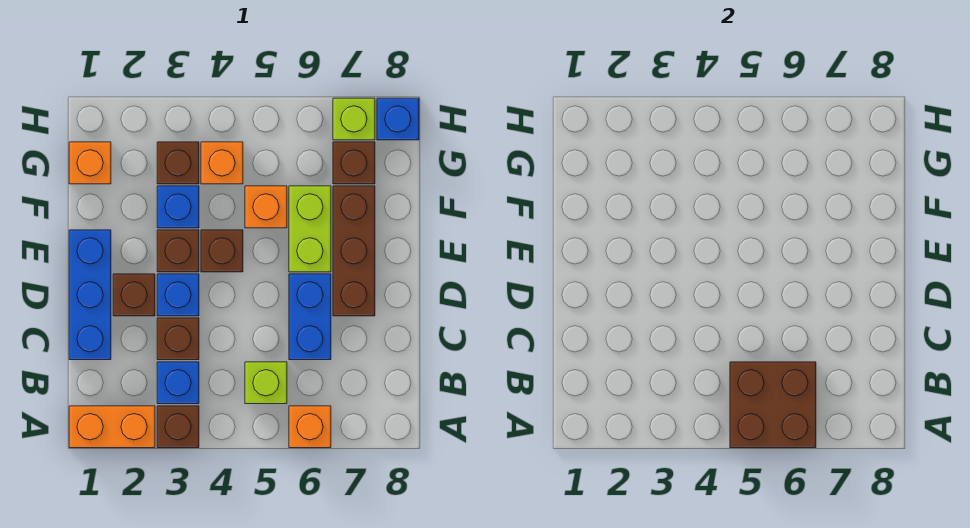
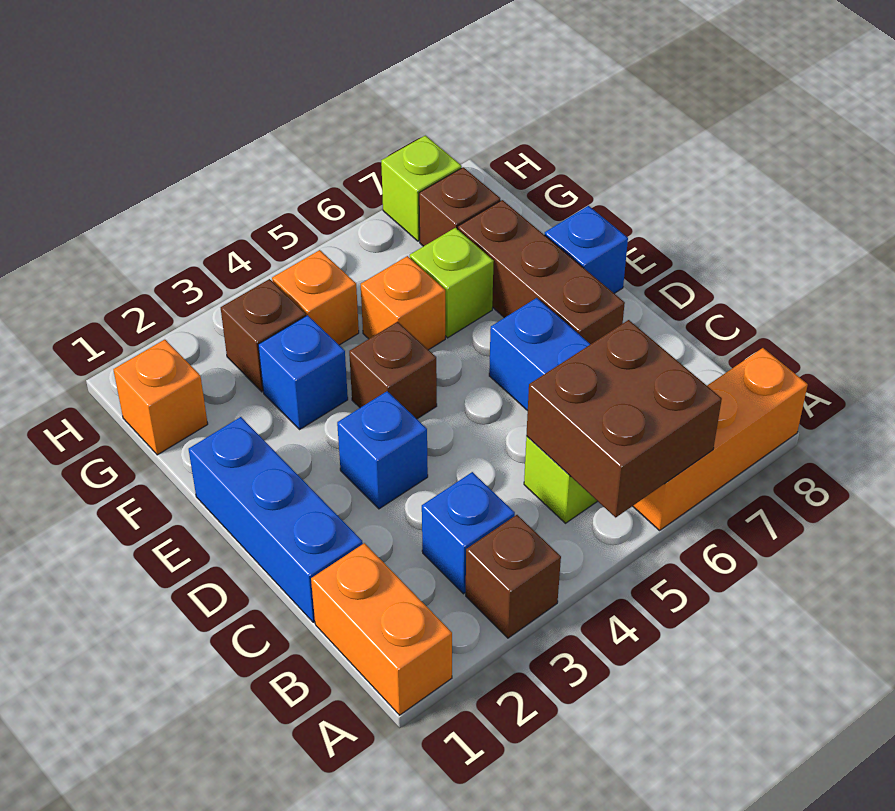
orange brick A1:A2 level 1 -> orange brick A1:B1 level 1
orange brick A6 level 1 -> orange brick A6:A8 level 1
brown brick C3 level 1 -> none
brown brick D2 level 1 -> none
brown brick E3 level 1 -> none
lime brick E6:F6 level 1 -> lime brick F6 level 1
blue brick H8 level 1 -> blue brick E8 level 1

